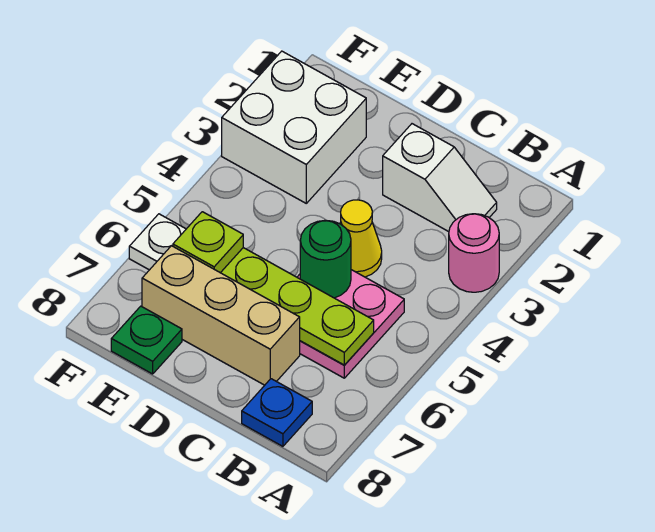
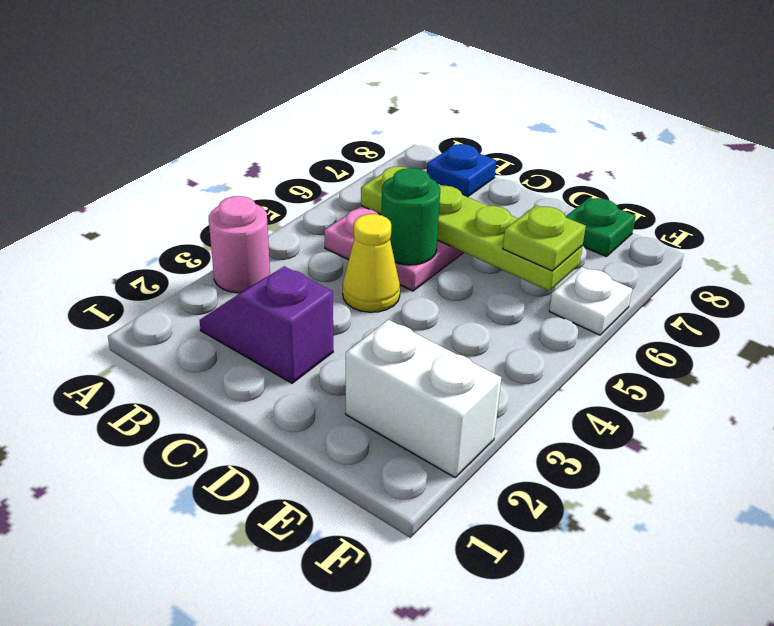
white slope B2:C2 level 1 top C -> purple slope B2:C2 level 1 top C
tan brick C7:E7 level 1 -> none
white brick E2:F3 level 1 -> white brick E2:F2 level 1

